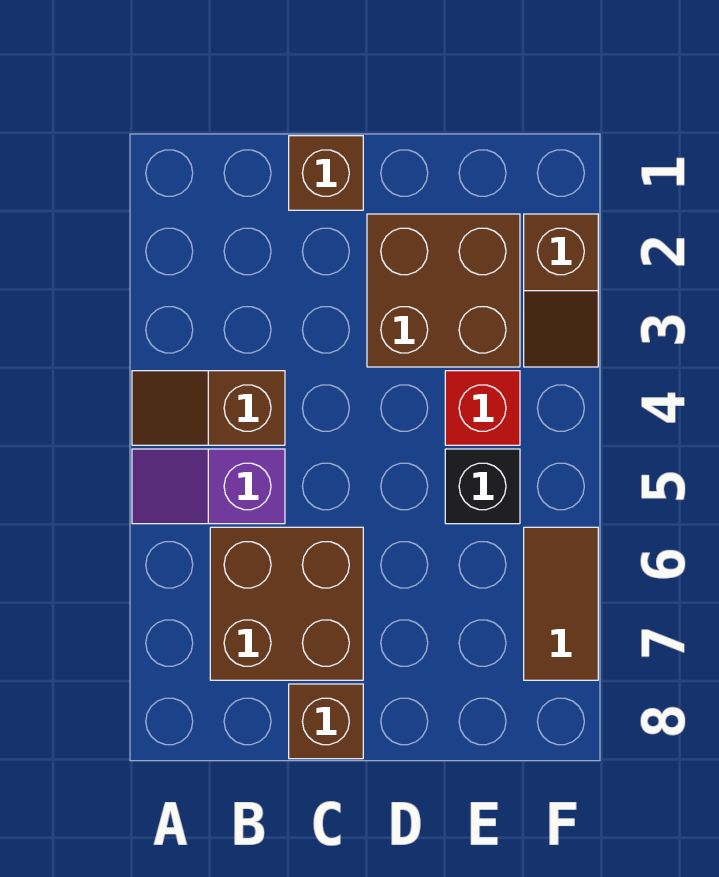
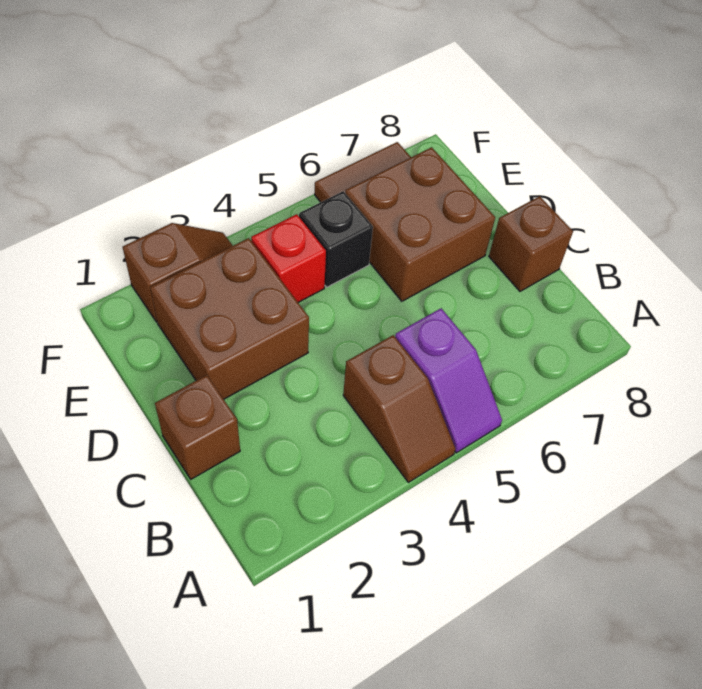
brown brick B6:C7 level 1 -> brown brick D6:E7 level 1

